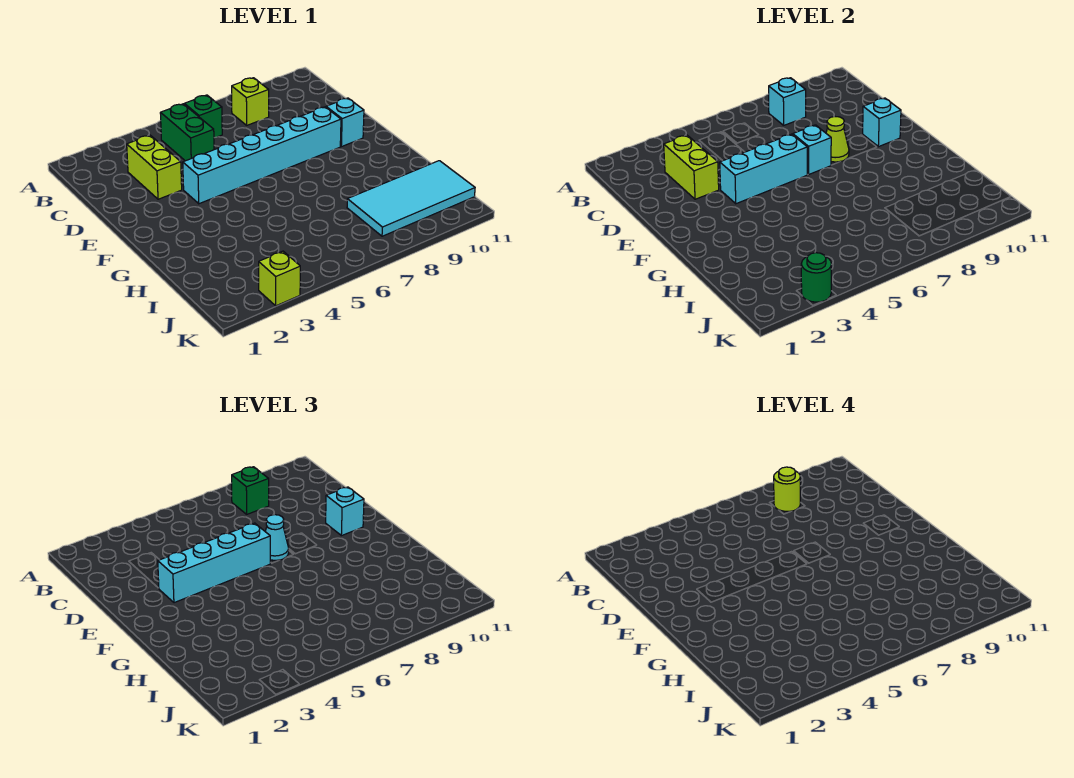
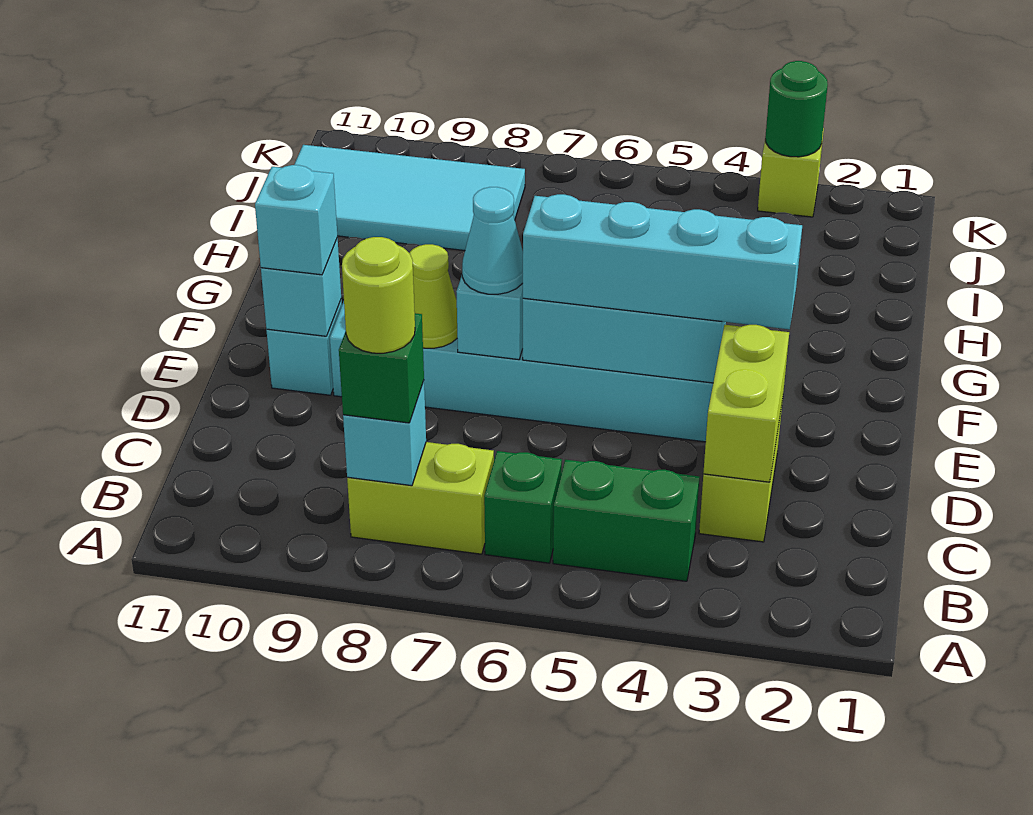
green brick B5:C5 level 1 -> green brick B4:B5 level 1
lime brick B8 level 1 -> lime brick B7:B8 level 1

